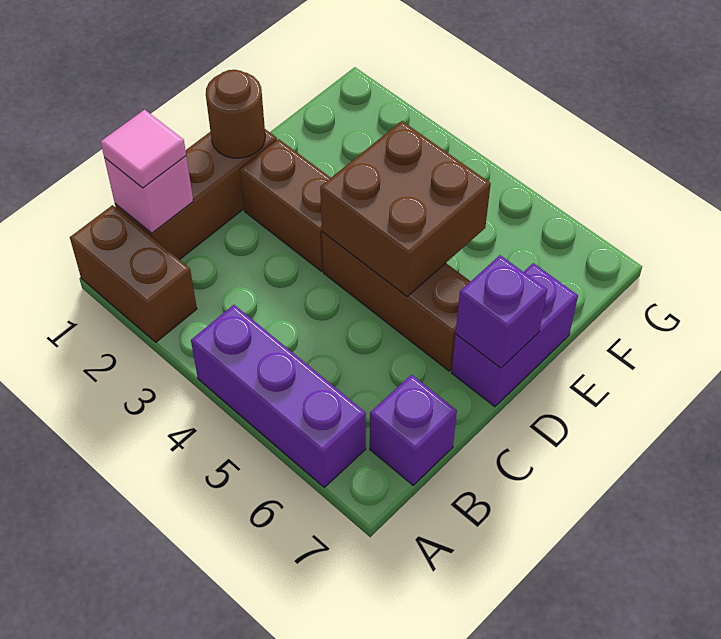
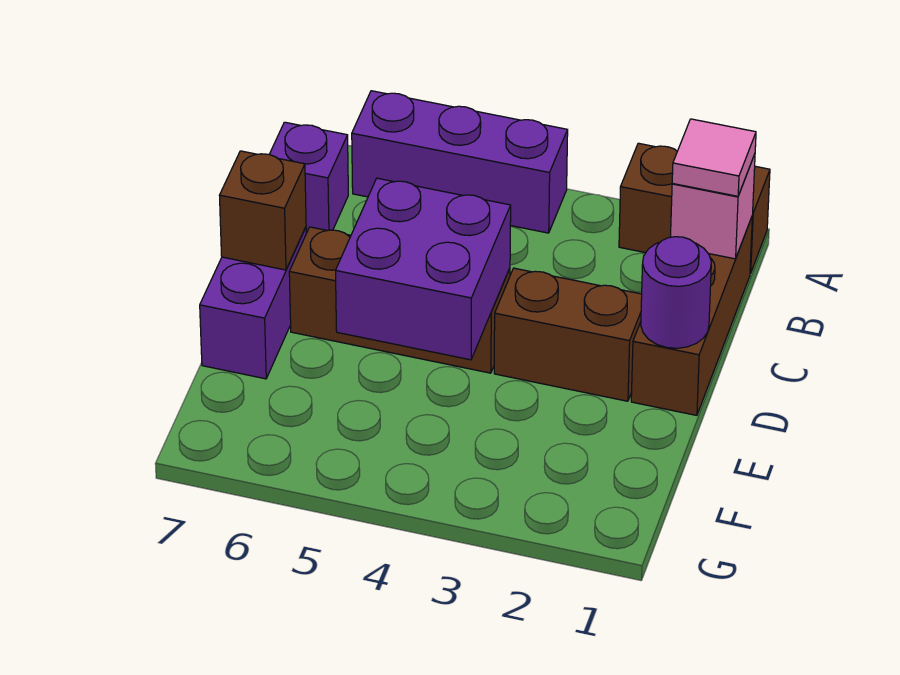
brown round brick D1 level 2 -> purple round brick D1 level 2
brown brick D4:E5 level 2 -> purple brick D4:E5 level 2
purple brick D7 level 2 -> brown brick D7 level 2

